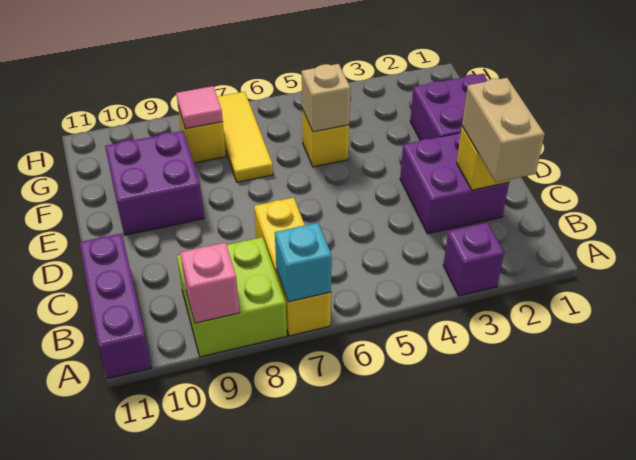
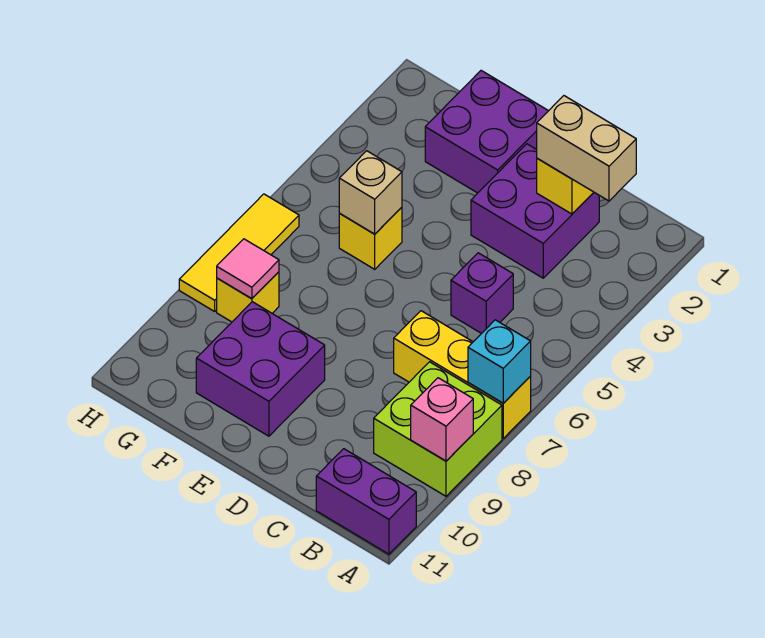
purple brick A3 level 1 -> purple brick C5 level 1
purple brick A11:C11 level 1 -> purple brick A11:B11 level 1
yellow tile F7:H7 level 1 -> yellow tile H6:H8 level 1

